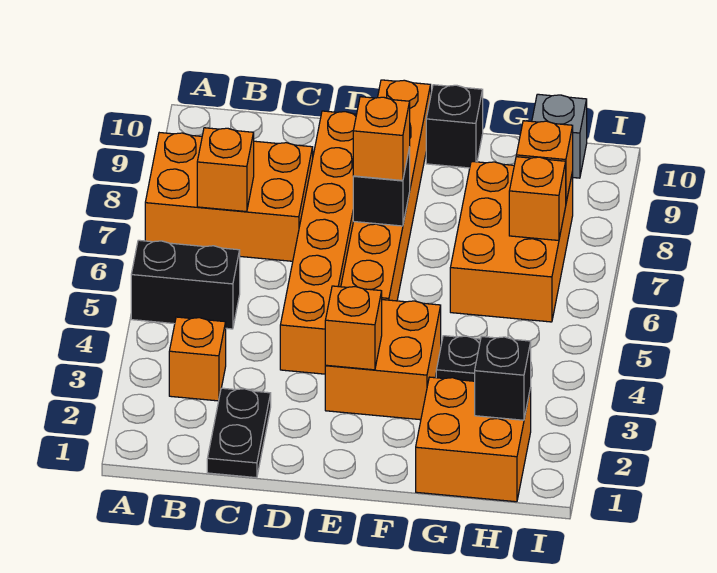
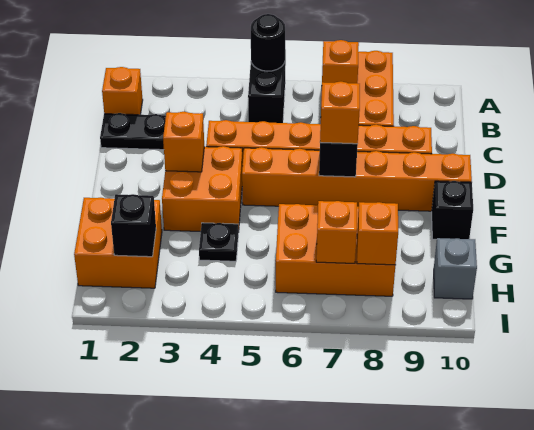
none -> black round brick A5 level 2
orange brick B3 level 1 -> orange brick B1 level 1

